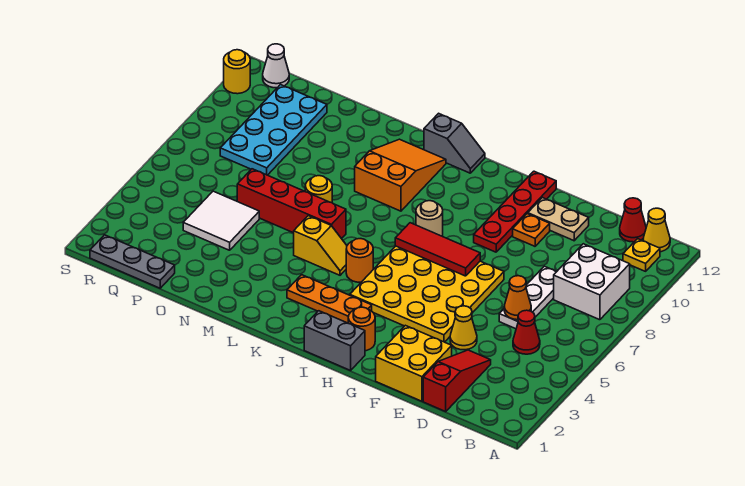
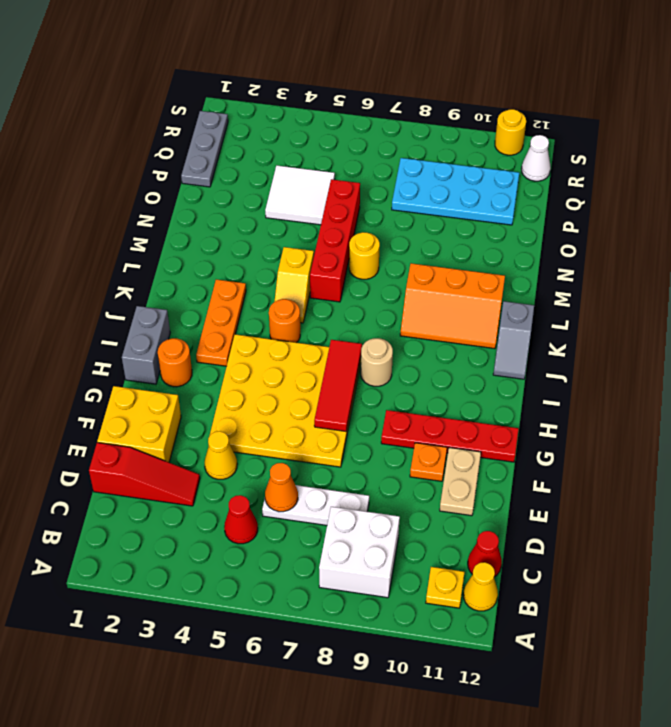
orange slope K9:L11 level 1 top 9 -> orange slope K9:L11 level 1 top L

